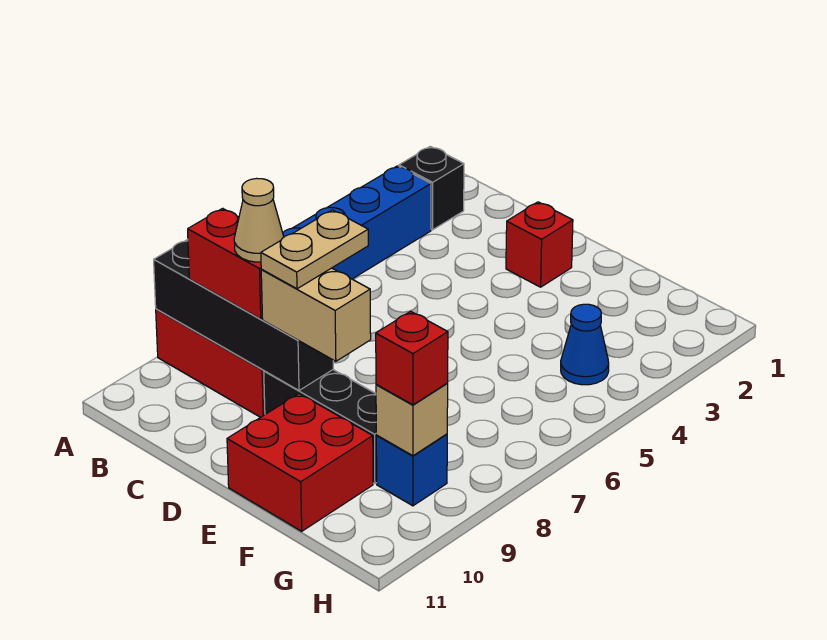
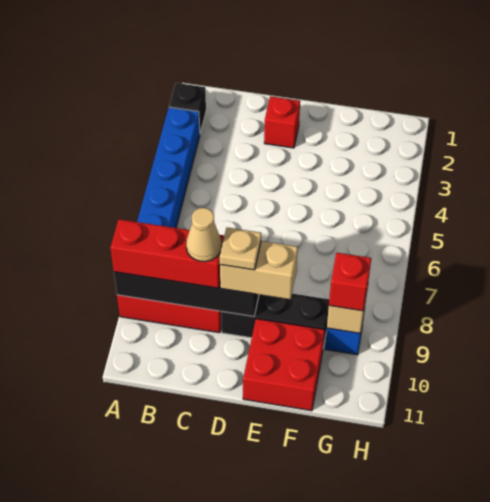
red brick B9:C9 level 3 -> red brick A9:C9 level 3
tan plate D8:D9 level 4 -> tan plate D9 level 4
blue cone G4 level 1 -> none

